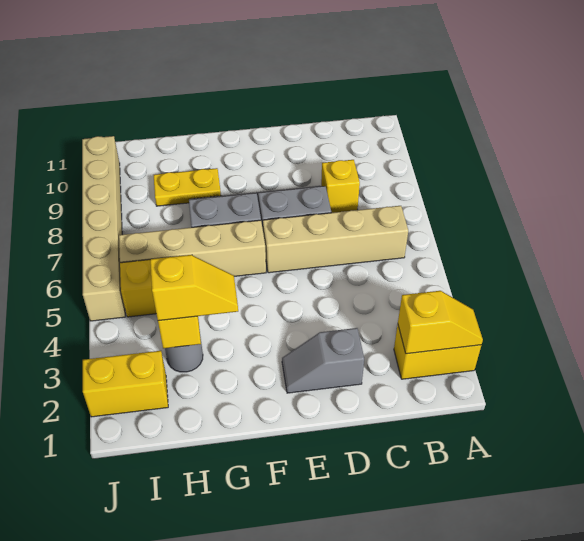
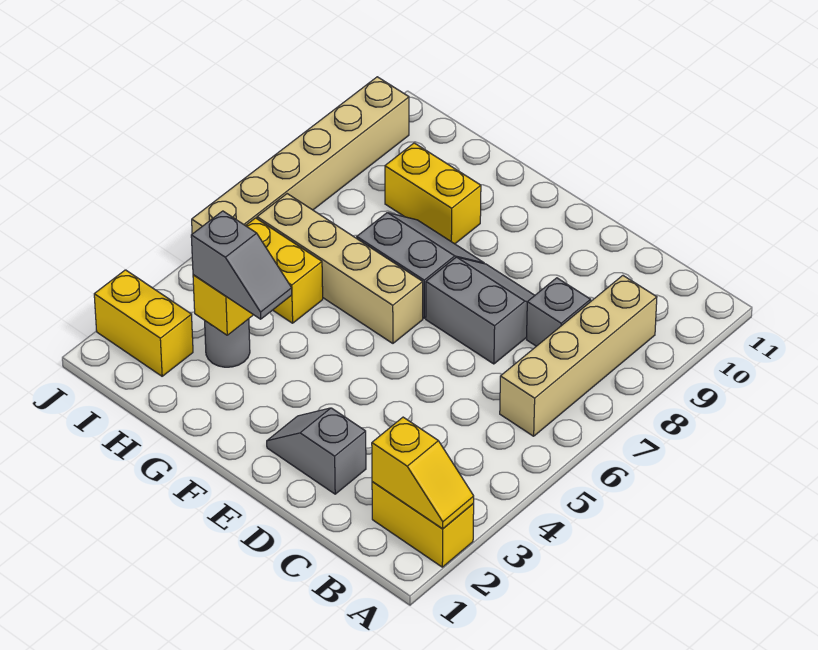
tan brick B6:E6 level 1 -> tan brick B6:B9 level 1
yellow brick C8 level 1 -> grey brick C8 level 1
yellow slope G3:H3 level 3 top H -> grey slope G3:H3 level 3 top H
yellow plate G9:H9 level 1 -> yellow brick G9:H9 level 1

